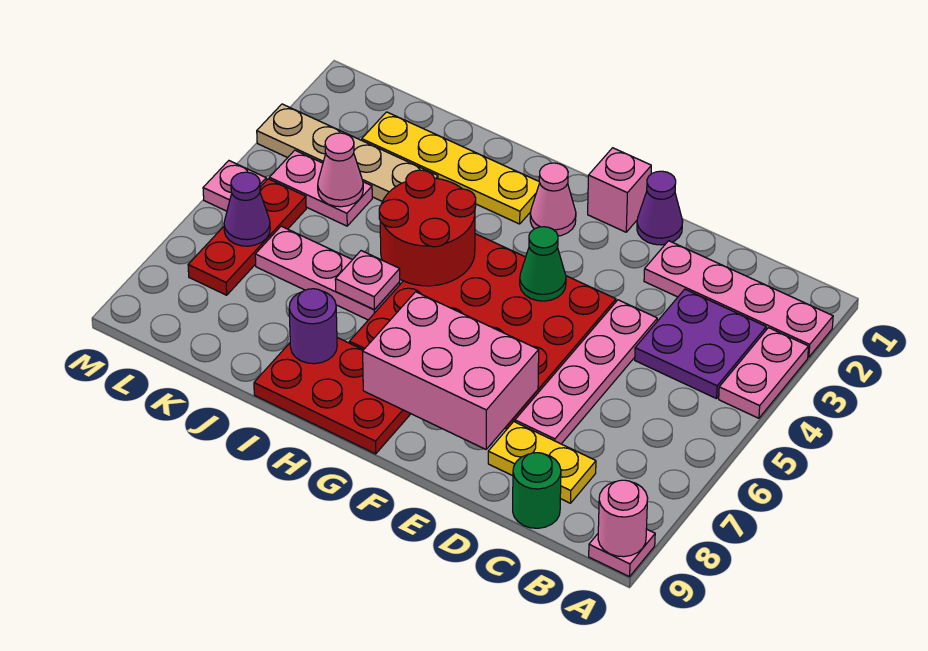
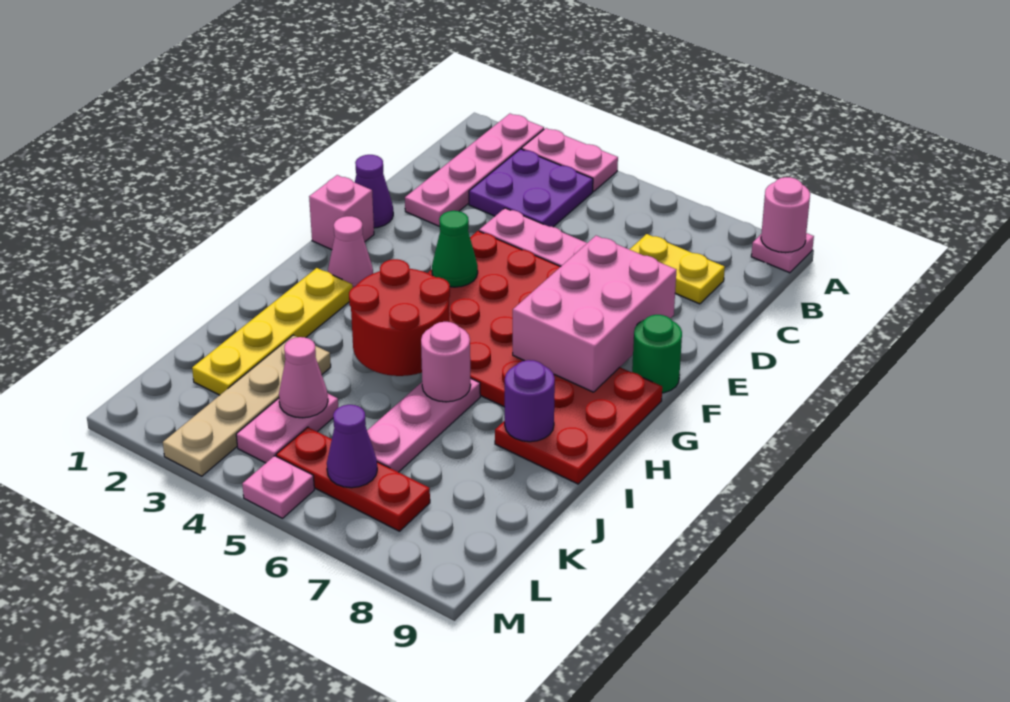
yellow plate C8:D8 level 1 -> yellow plate C7:C8 level 1
green round brick C9 level 1 -> green round brick F9 level 1
pink plate I6 level 2 -> pink round brick I6 level 2

